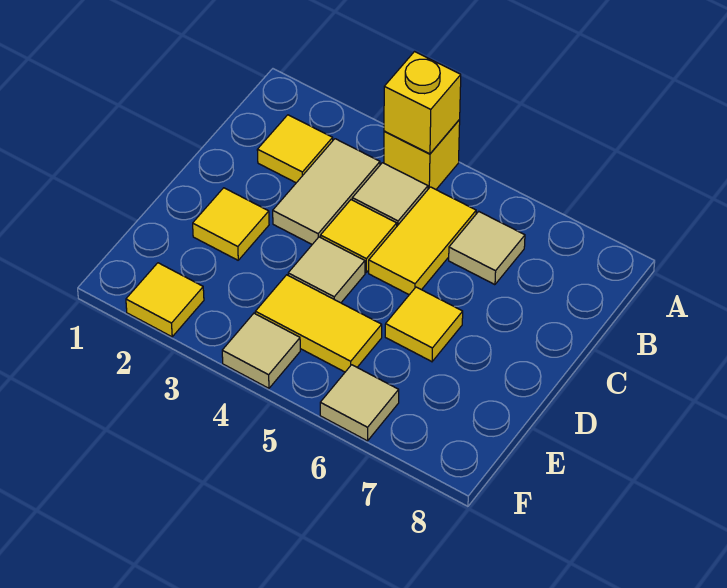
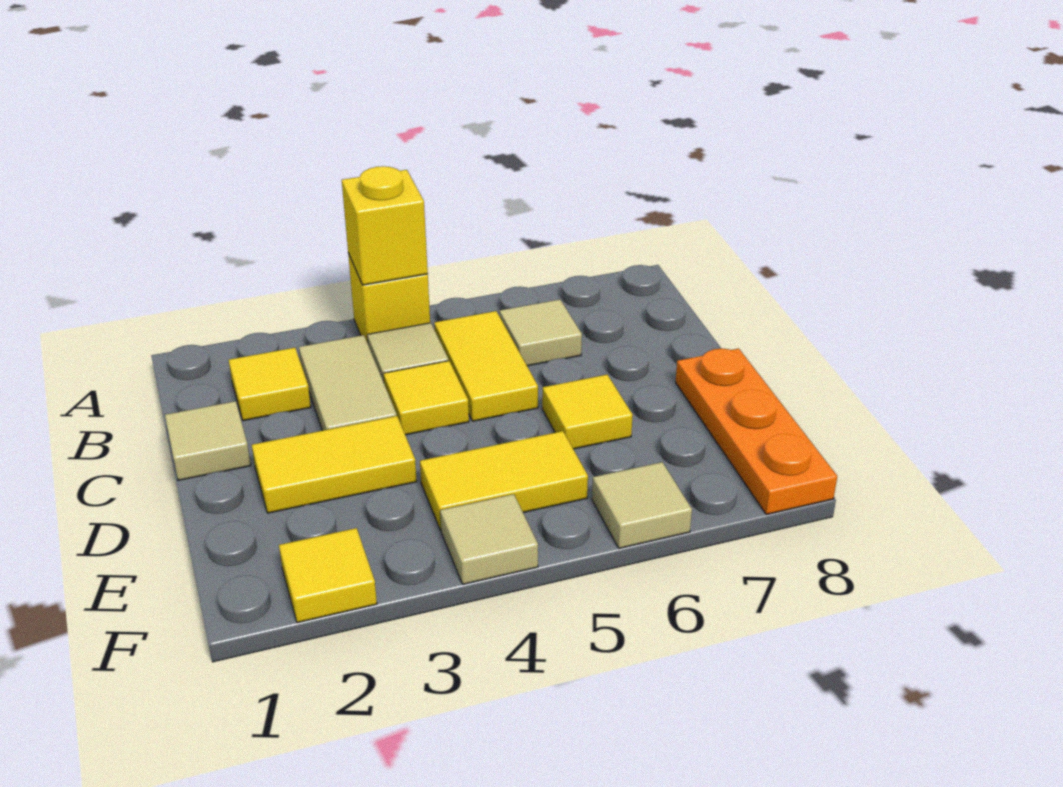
yellow tile D2 level 1 -> yellow tile D2:D3 level 1
tan tile D4 level 1 -> tan tile C1 level 1
none -> orange plate D8:F8 level 1

